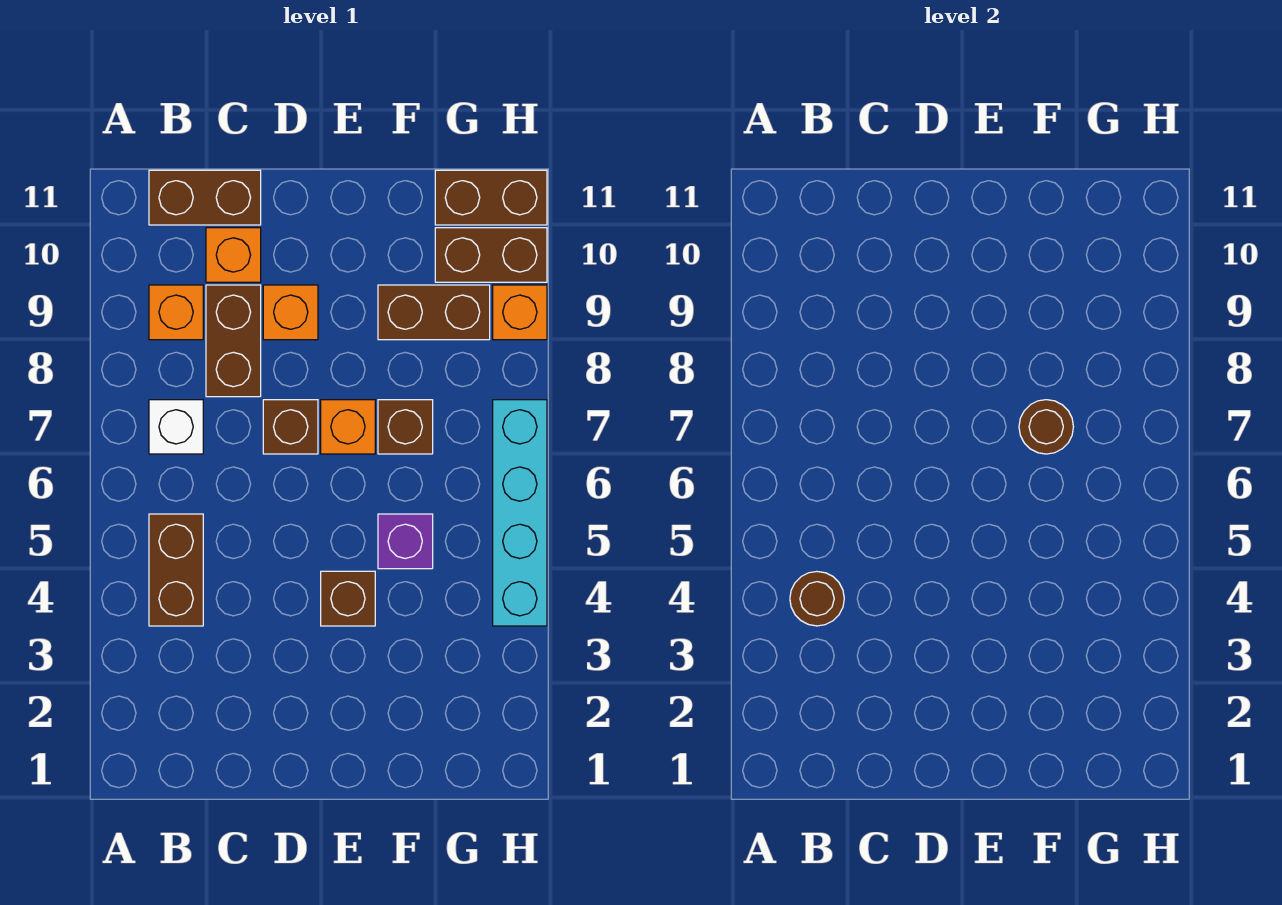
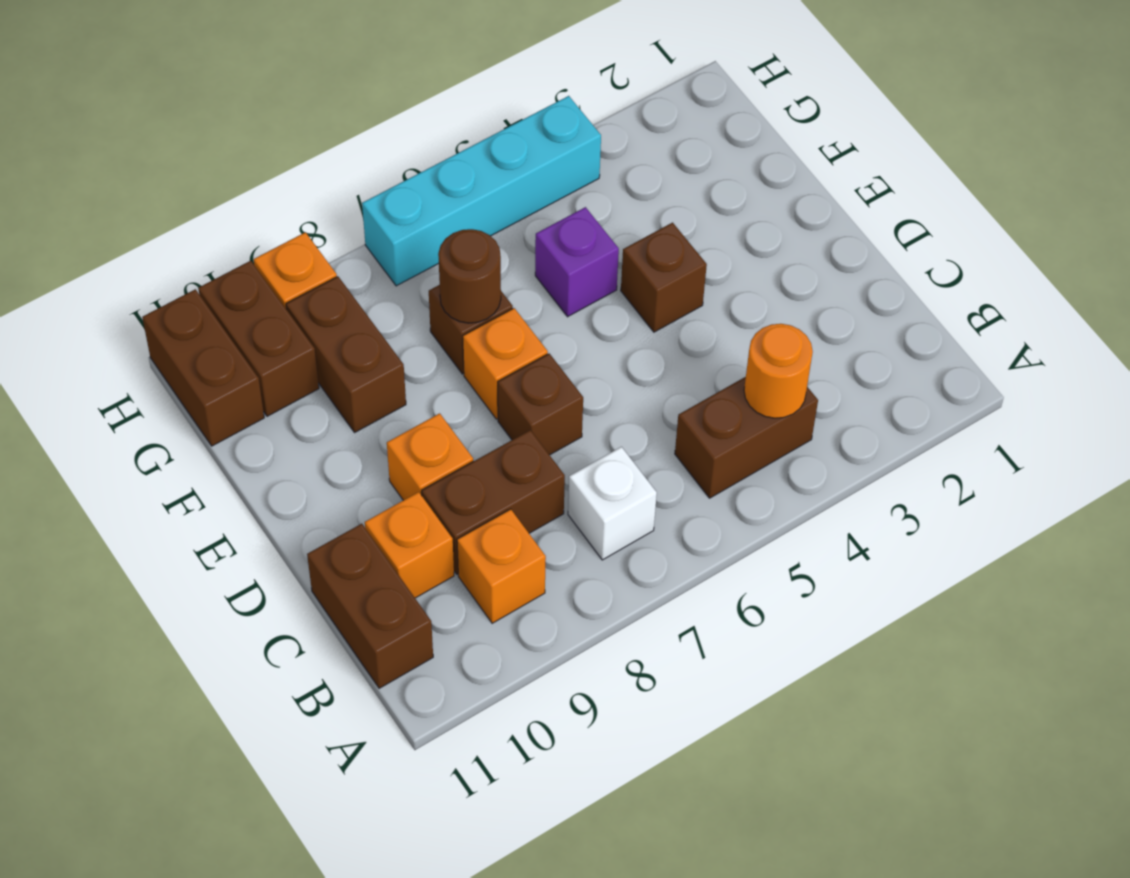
brown round brick B4 level 2 -> orange round brick B4 level 2

